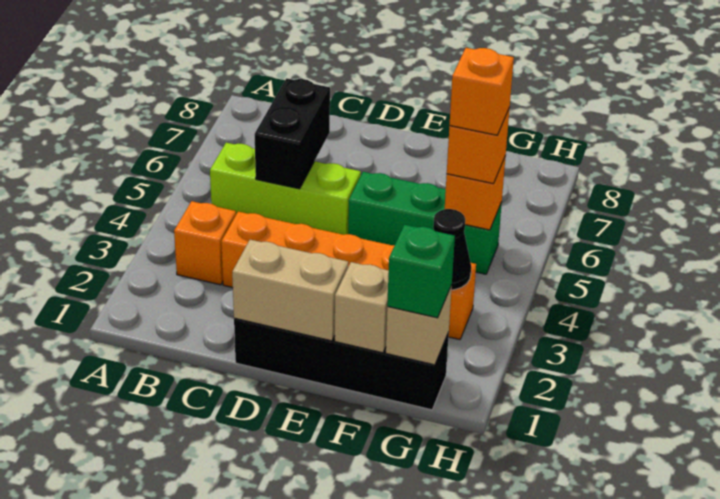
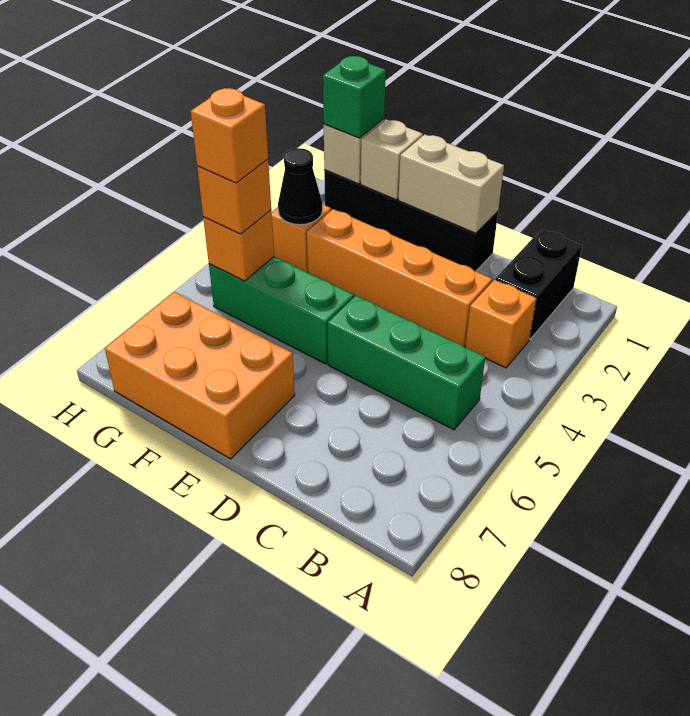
lime brick B5:D5 level 1 -> green brick B5:D5 level 1
black brick C5:C6 level 2 -> black brick B1:B2 level 1
none -> orange brick E7:G8 level 1

